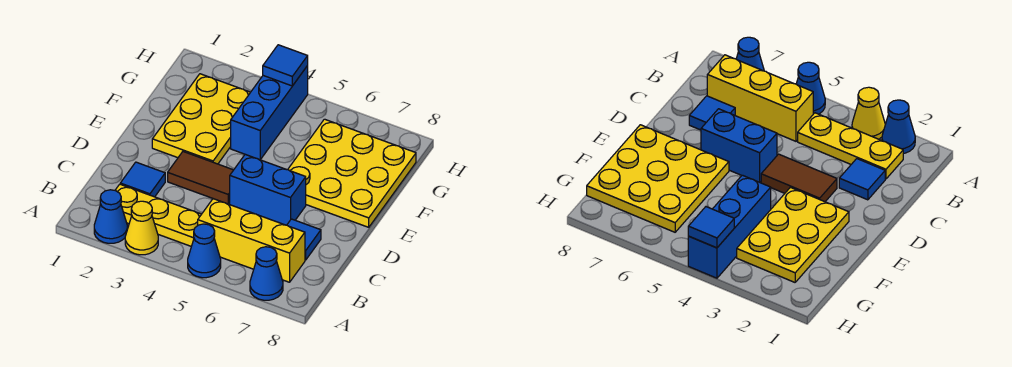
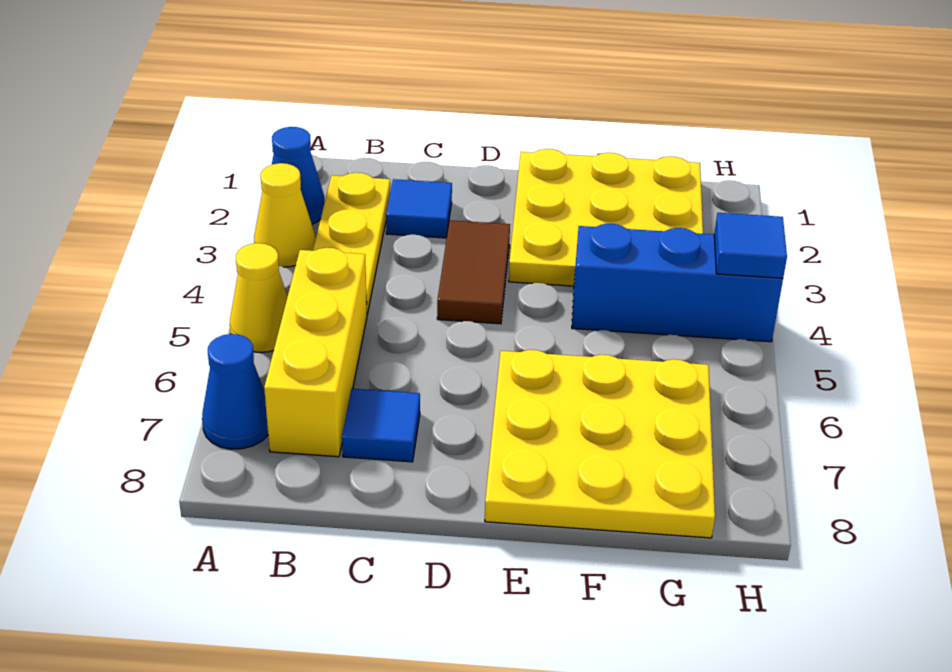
blue cone A5 level 1 -> yellow cone A5 level 1
blue brick D5:D6 level 1 -> none
yellow plate E2:G3 level 1 -> yellow plate E1:G3 level 1

